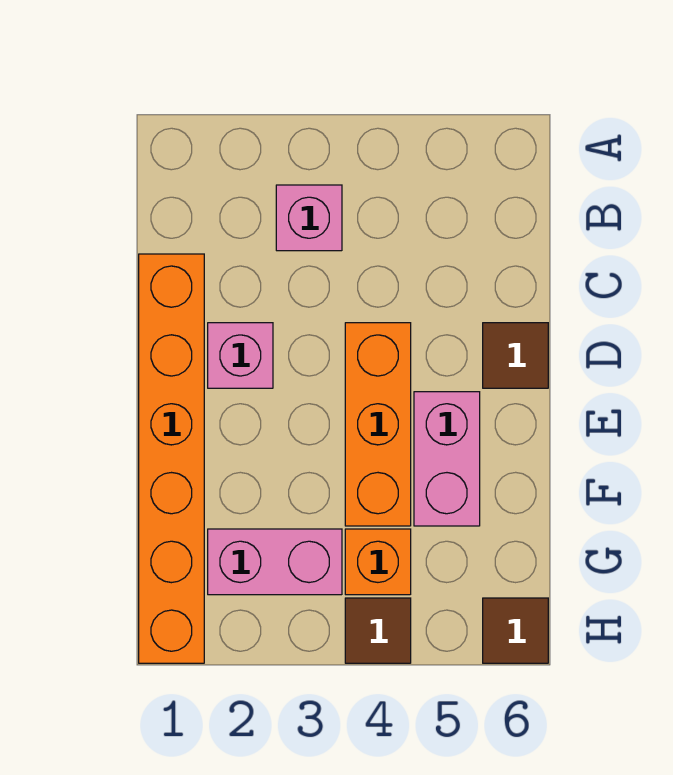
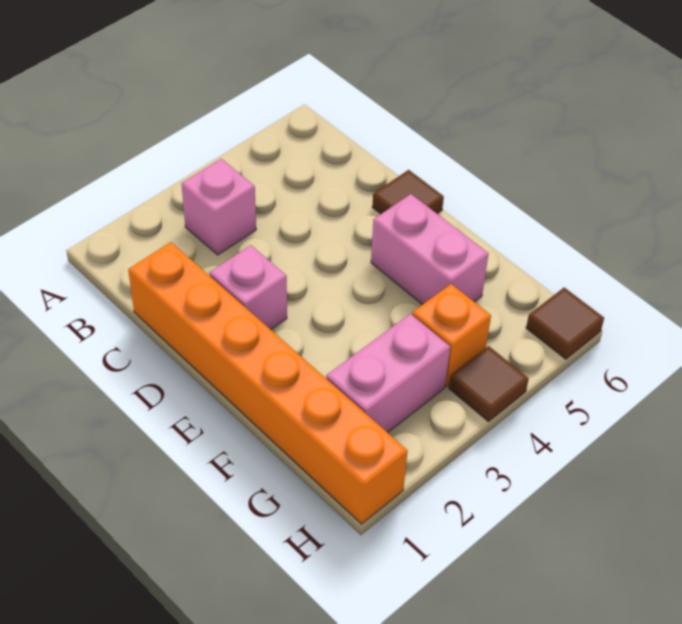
orange brick D4:F4 level 1 -> none

